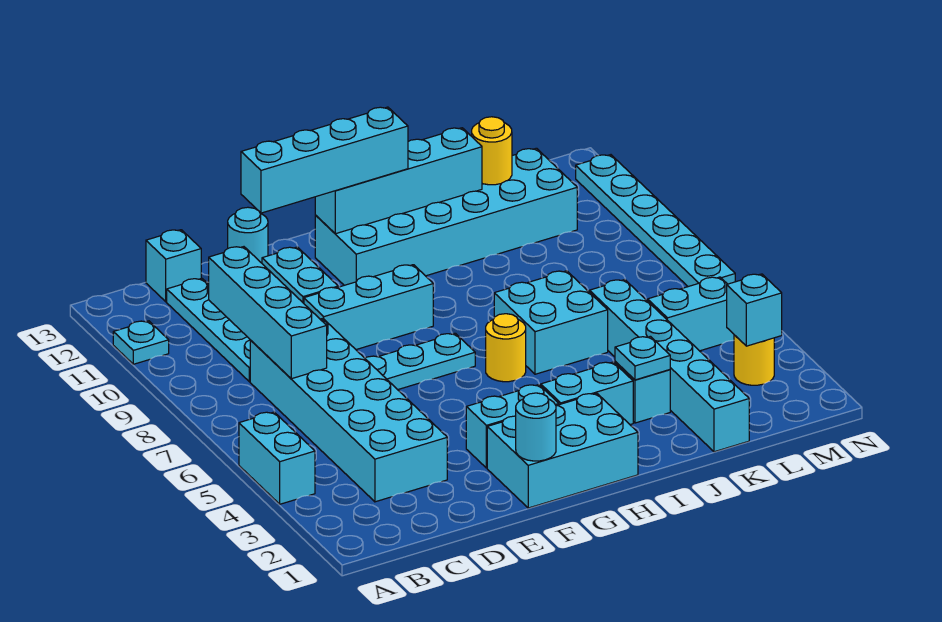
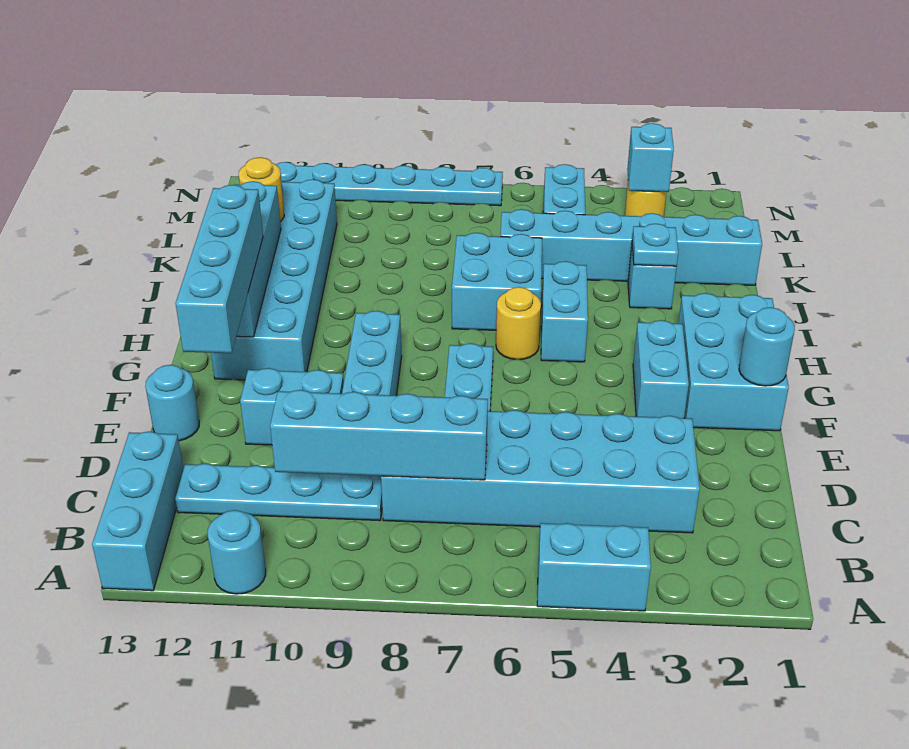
cyan plate A11 level 1 -> cyan round brick A11 level 1
cyan brick C13 level 1 -> cyan brick A13:C13 level 1
cyan brick H3:I3 level 1 -> cyan brick H5:I5 level 1

